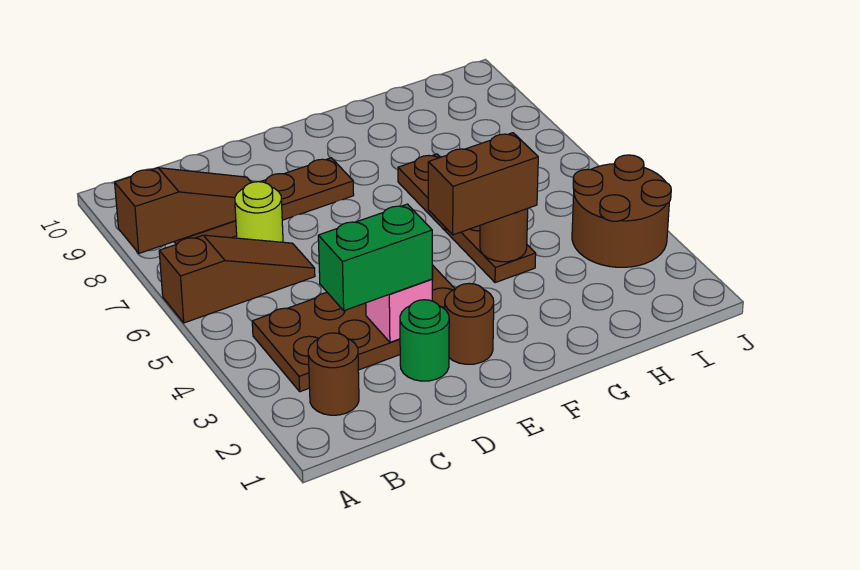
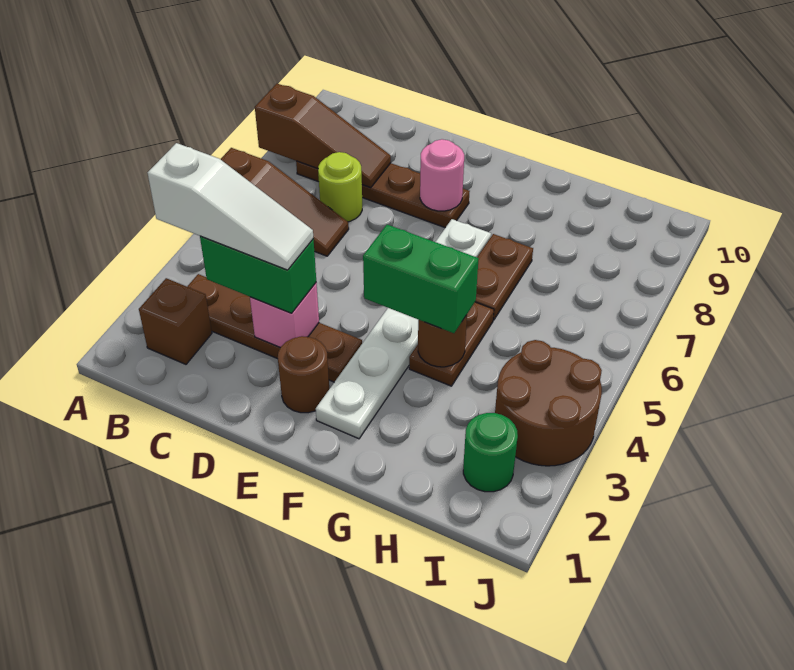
brown round brick B2 level 1 -> brown brick B2 level 1
brown plate B3:E4 level 1 -> brown plate B3:E3 level 1
none -> white slope B3:D3 level 4 top B
green round brick D2 level 1 -> green round brick I2 level 1
none -> pink round brick E8 level 2
none -> white plate F2:F7 level 1
brown brick F4:G4 level 3 -> green brick F4:G4 level 3

